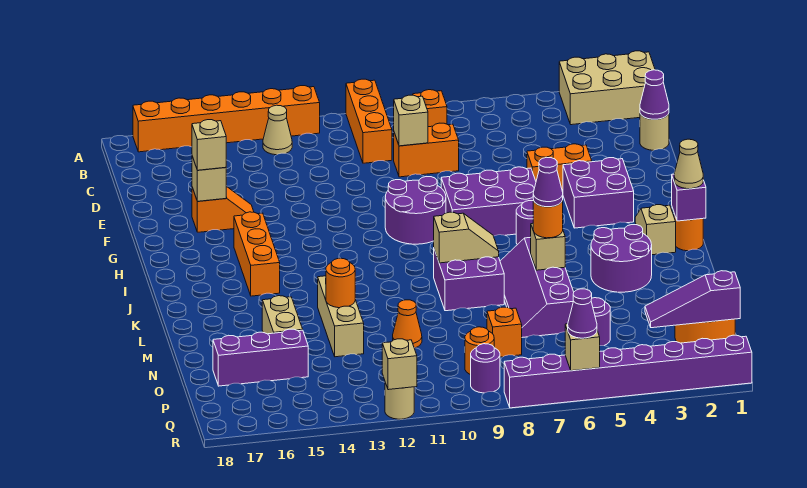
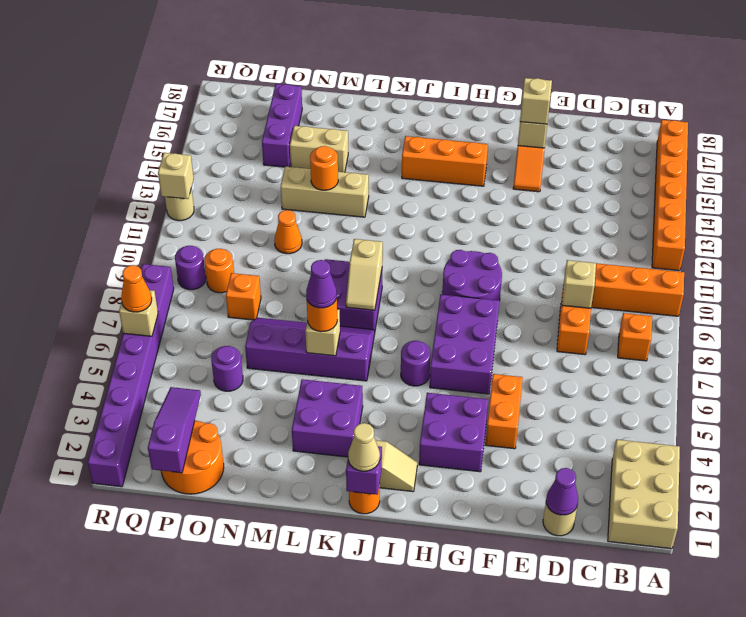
tan cone B13 level 1 -> none
purple round brick K3:L4 level 1 -> purple brick K3:L4 level 1
purple cone R6 level 3 -> orange cone R6 level 3

